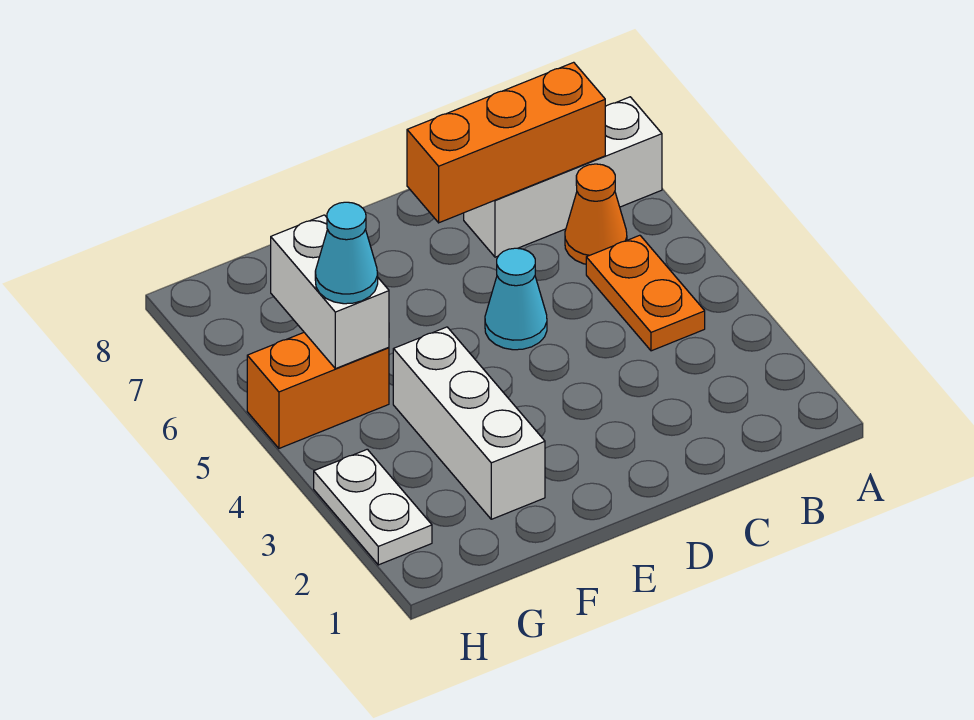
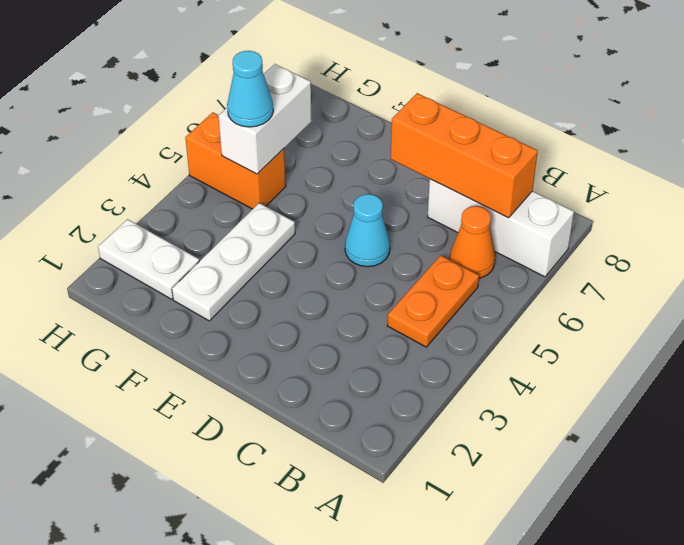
white brick F2:F4 level 1 -> white plate F2:F4 level 1
white plate H2:H3 level 1 -> white plate G2:H2 level 1

